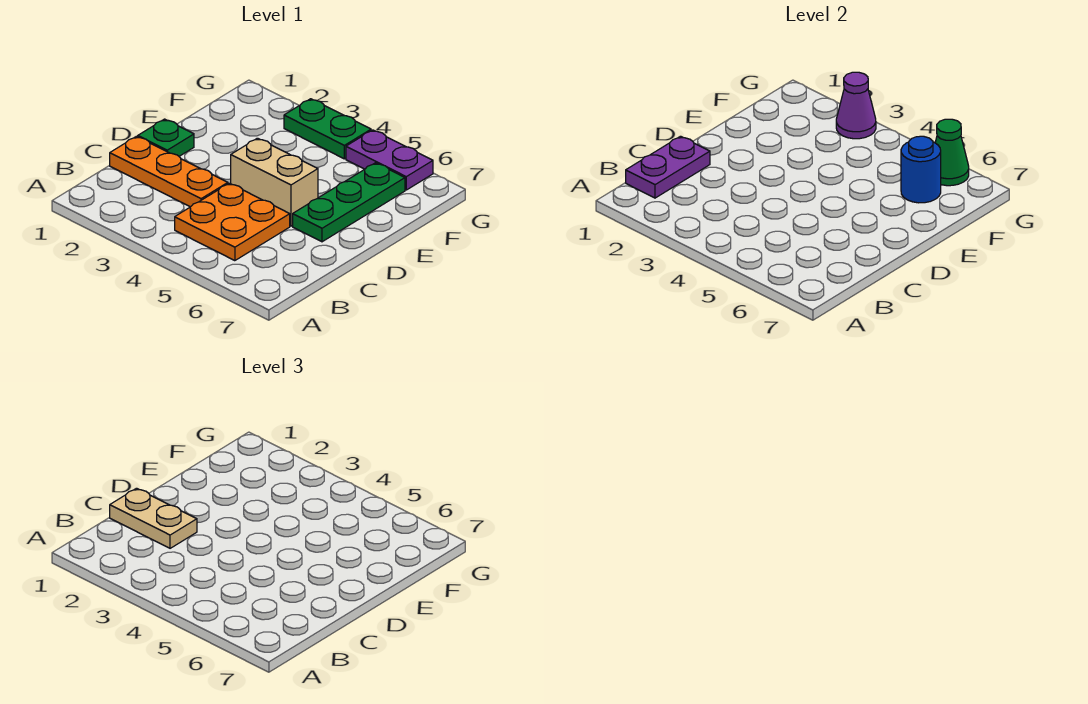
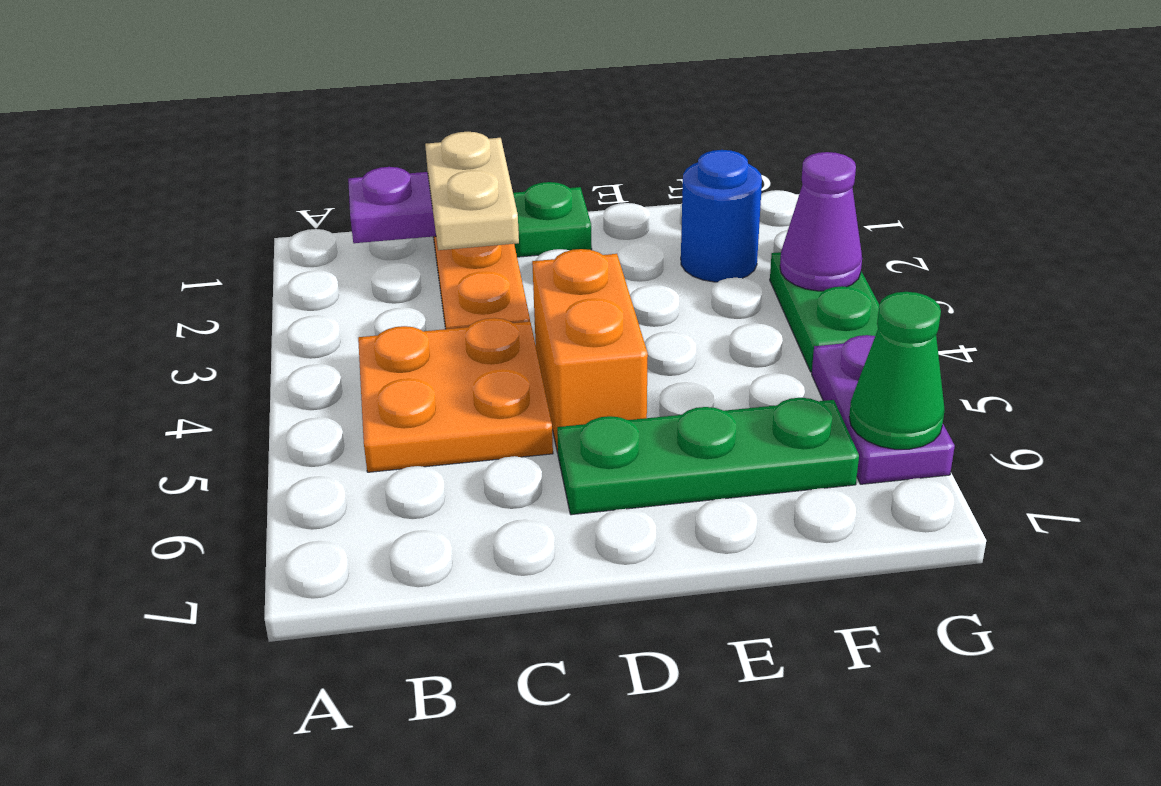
tan brick D4:D5 level 1 -> orange brick D4:D5 level 1
blue round brick F6 level 2 -> blue round brick F2 level 1

